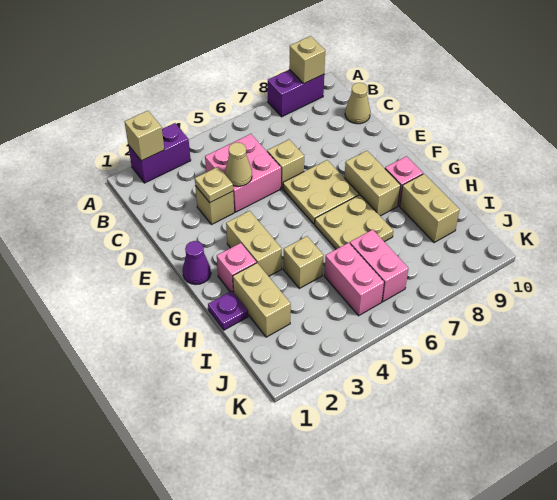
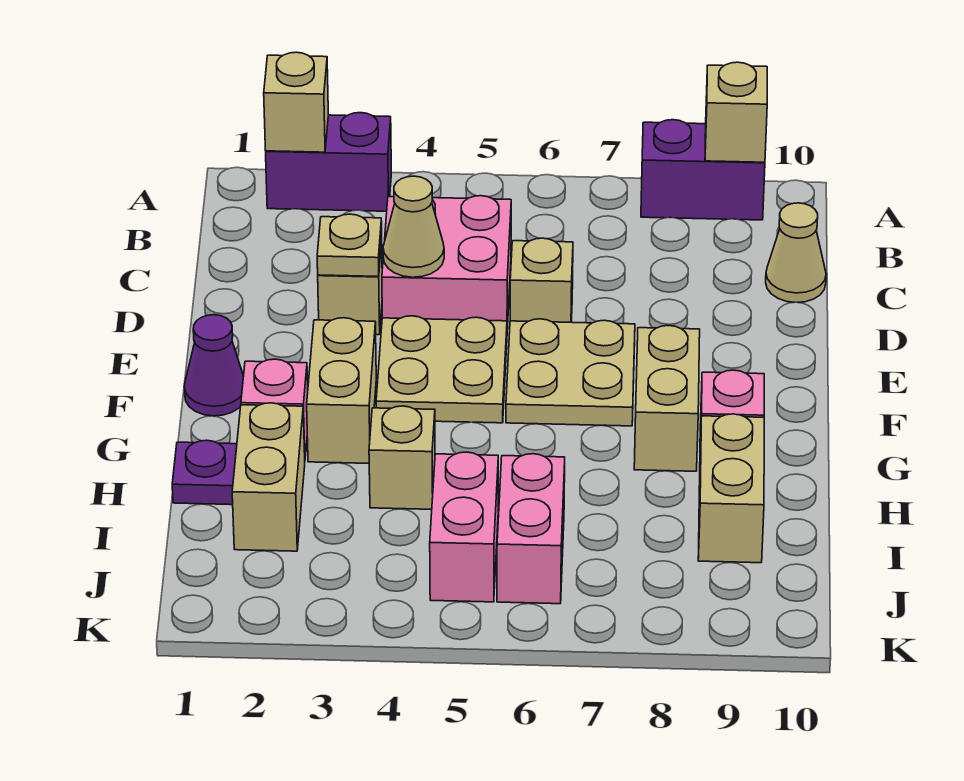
tan plate G6:H7 level 1 -> tan plate E4:F5 level 1

